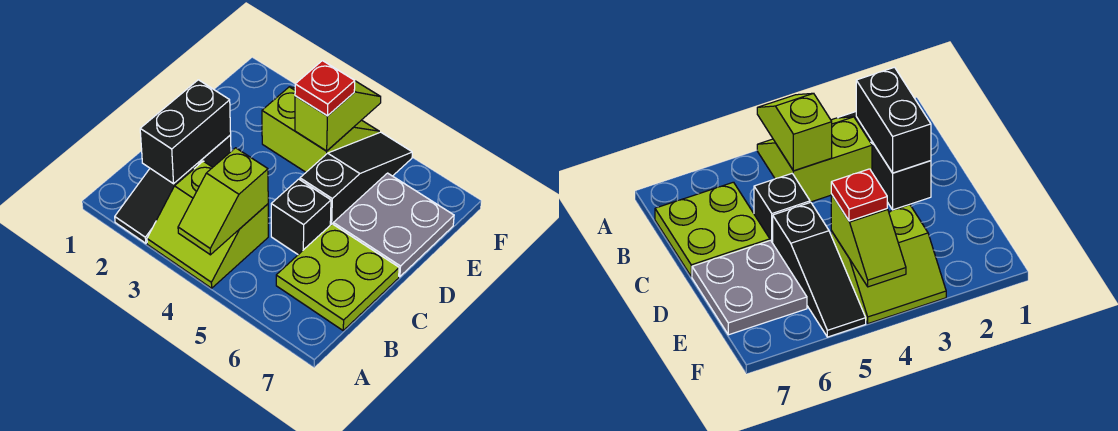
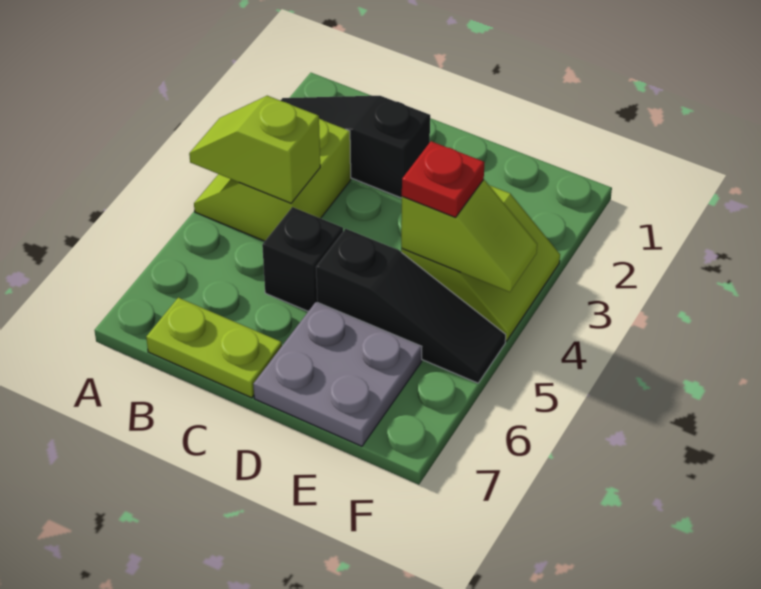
black brick B2:C2 level 2 -> none
lime plate B6:C7 level 1 -> lime plate B7:C7 level 1

